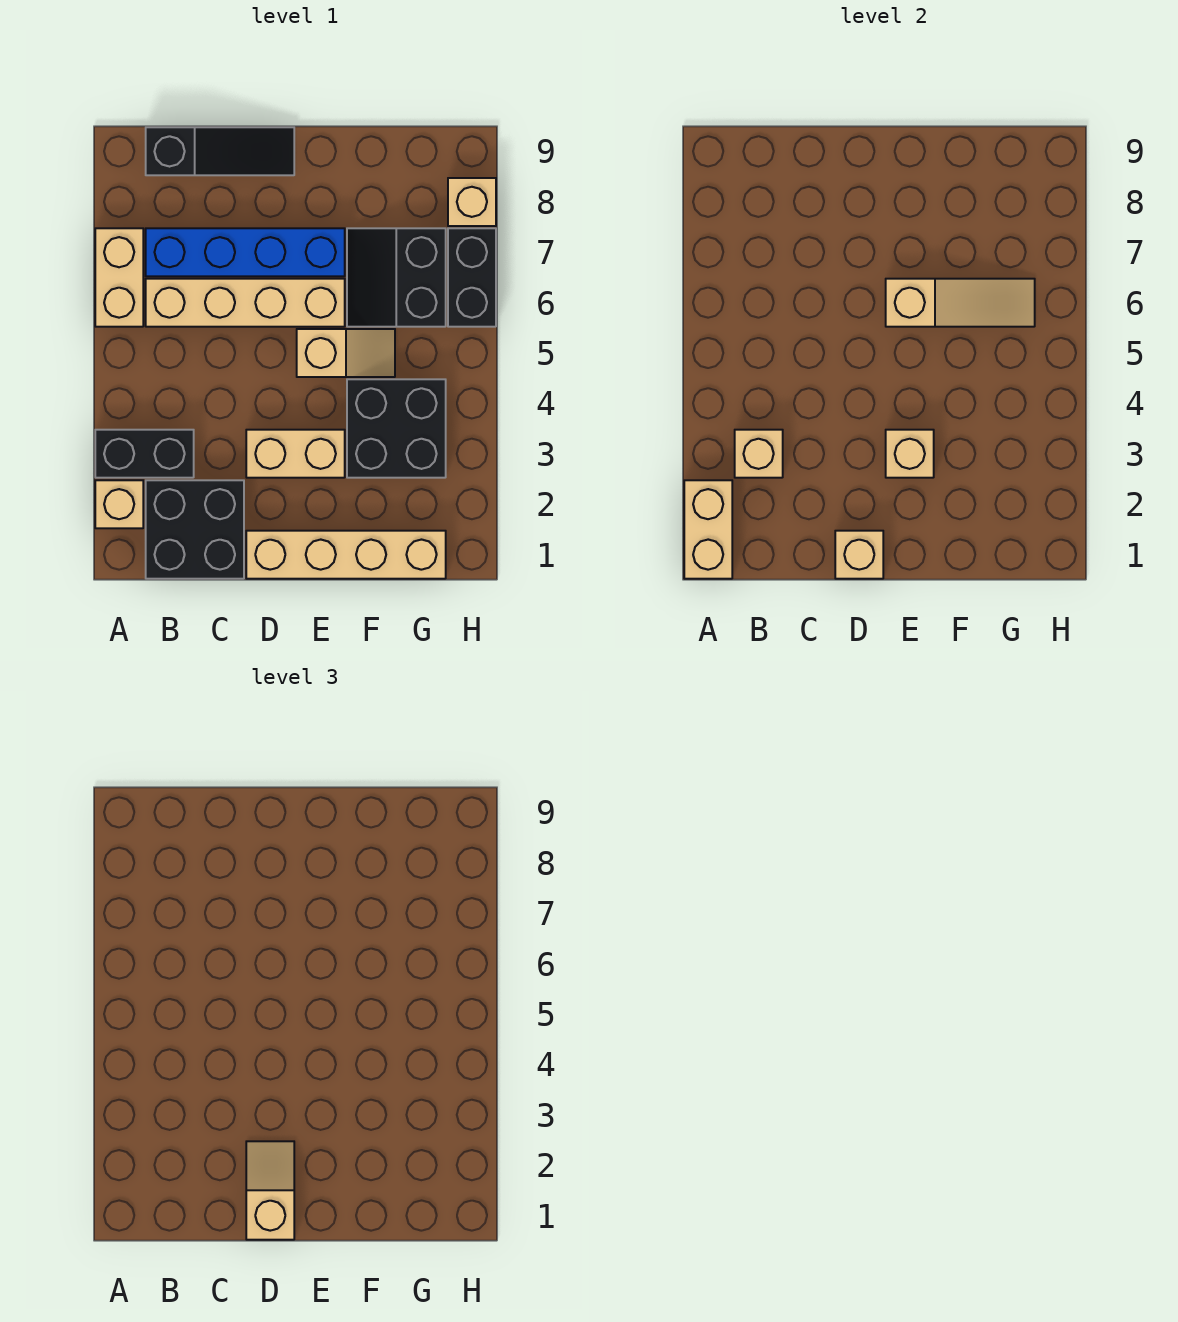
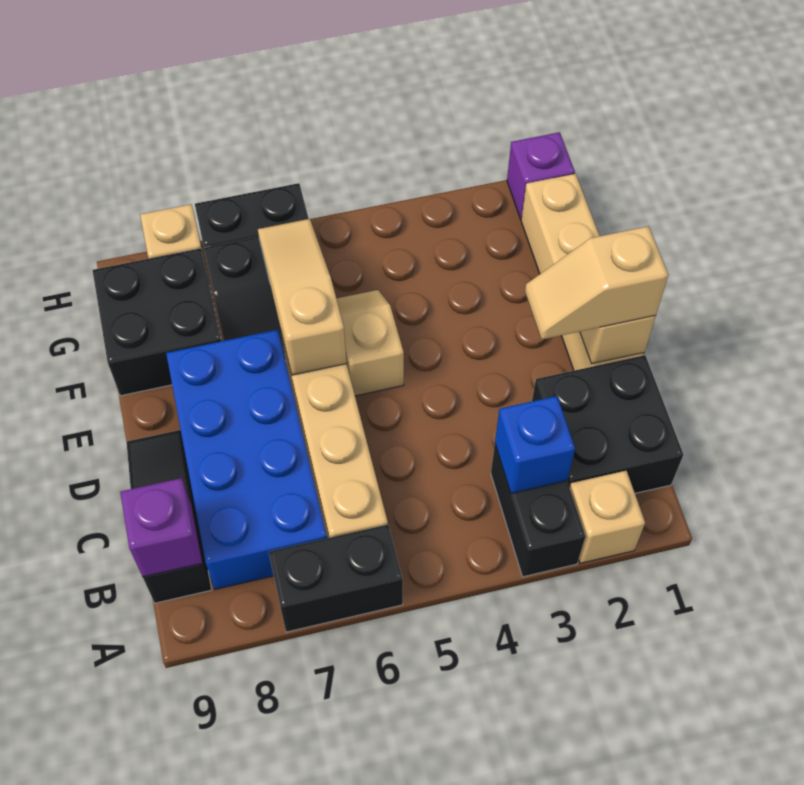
tan brick A1:A2 level 2 -> none
tan brick A6:A7 level 1 -> black brick A6:A7 level 1
tan brick B3 level 2 -> blue brick B3 level 2
blue brick B7:E7 level 1 -> blue brick B7:E8 level 1
none -> purple brick B9 level 2
tan brick D3:E3 level 1 -> none
tan brick E3 level 2 -> none
black brick F3:G4 level 1 -> black brick F8:G9 level 1
none -> purple brick H1 level 1

